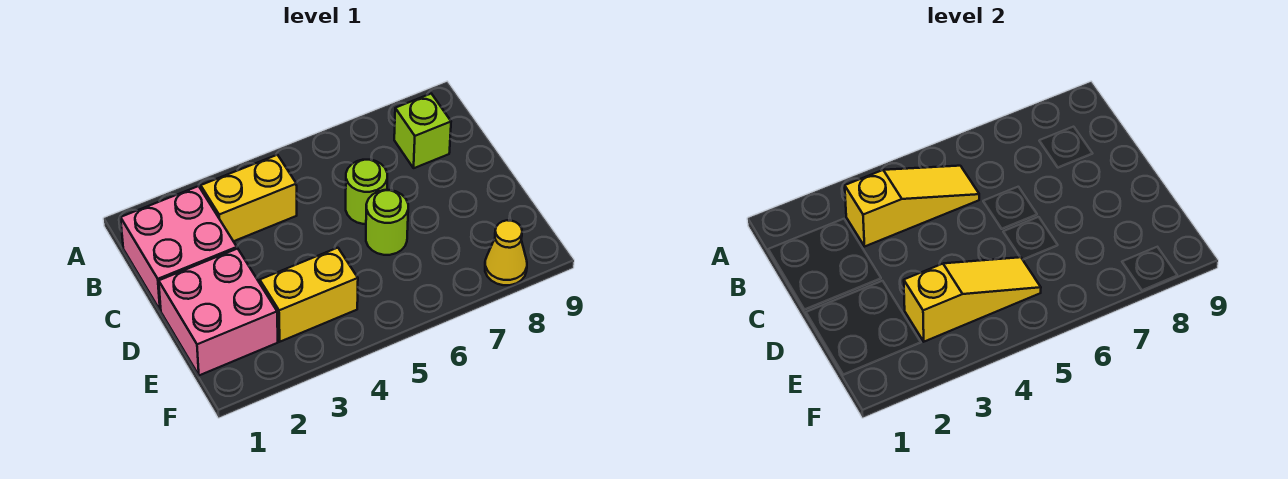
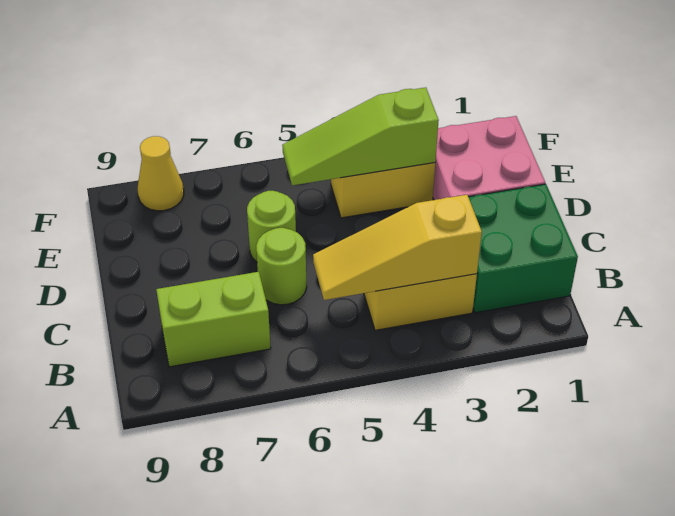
pink brick B1:C2 level 1 -> green brick B1:C2 level 1
lime brick B8 level 1 -> lime brick B7:B8 level 1
yellow slope E3:E5 level 2 top 3 -> lime slope E3:E5 level 2 top 3

